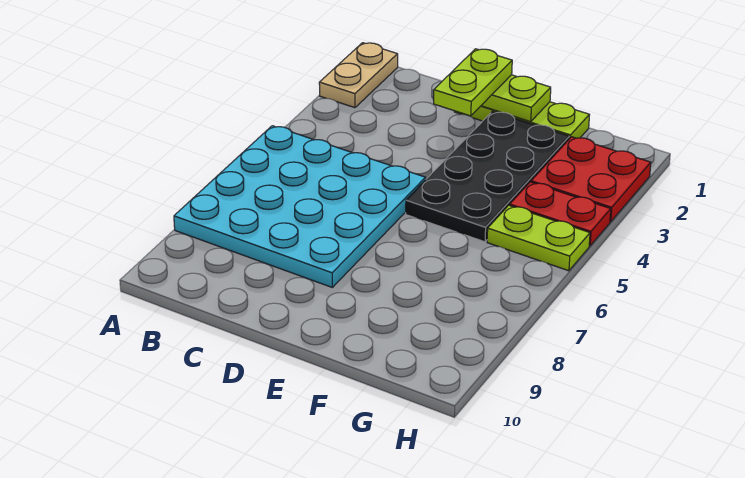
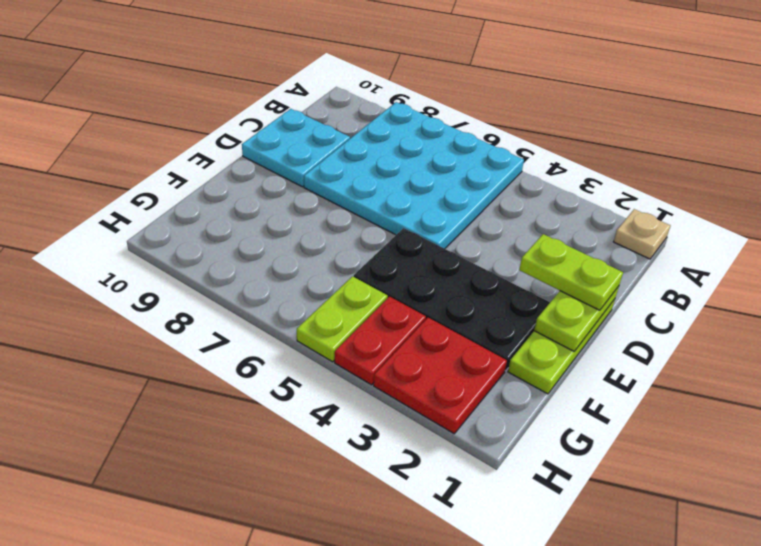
tan plate A1:A2 level 1 -> tan plate A1 level 1
none -> cyan plate C9:D10 level 1

